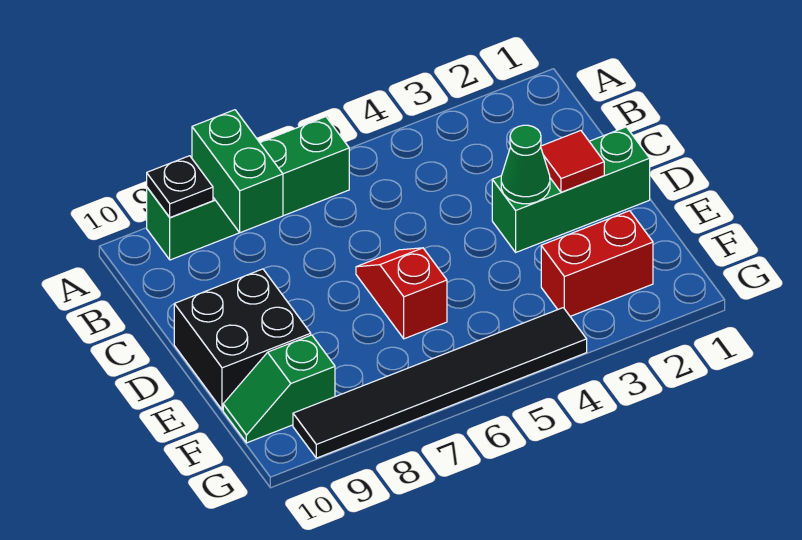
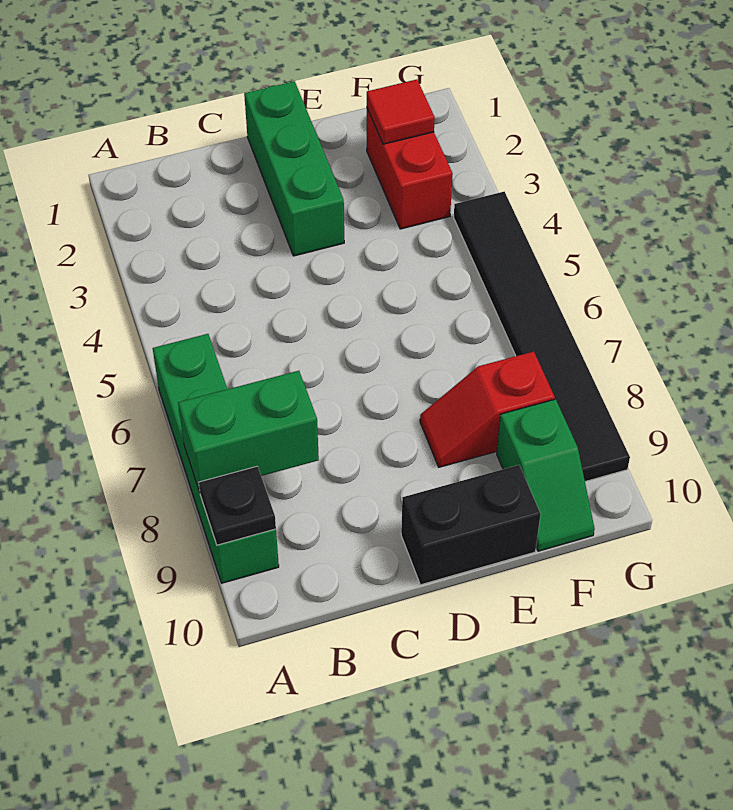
red tile D2 level 2 -> red tile F2 level 2
green cone D3 level 2 -> none
red slope D6:E6 level 1 top E -> red slope E8:F8 level 1 top F
black brick D9:E10 level 1 -> black brick D10:E10 level 1

